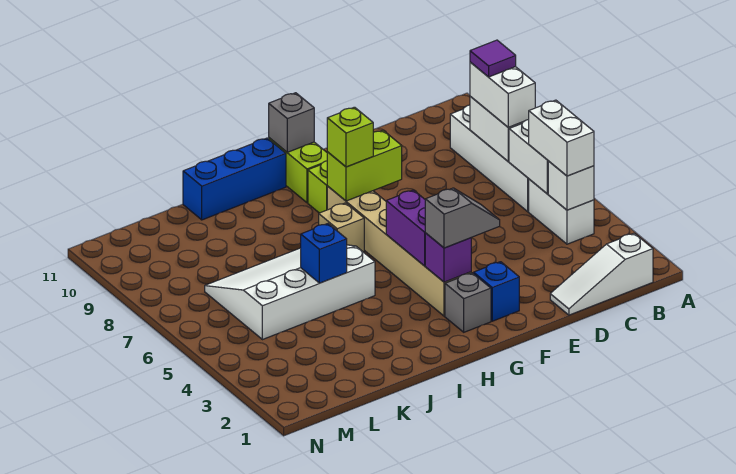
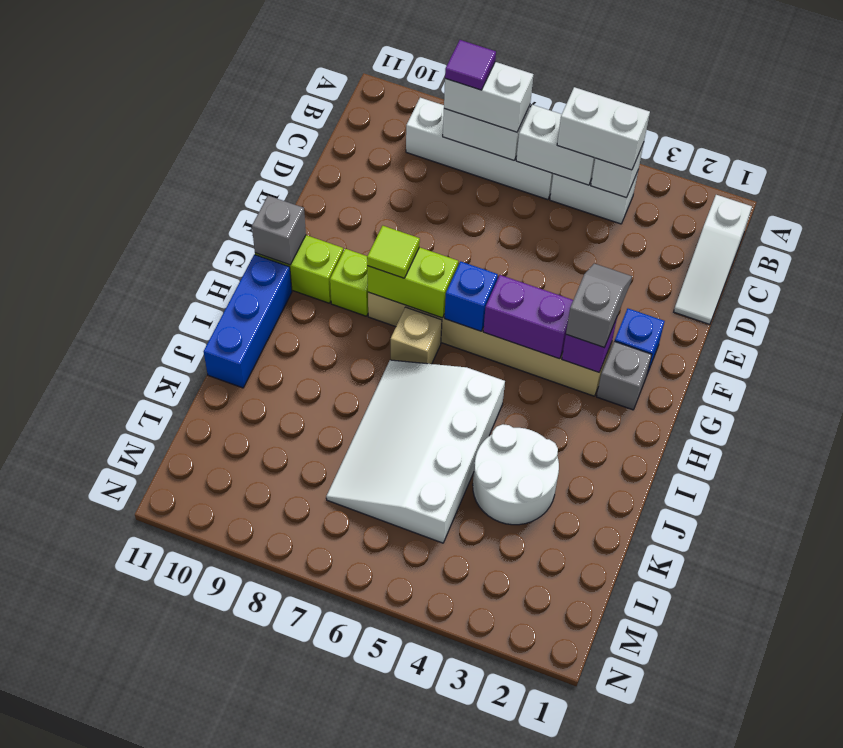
lime brick F8:G8 level 2 -> lime brick G7:G8 level 2
lime brick G8 level 3 -> lime tile G8 level 3
none -> white round brick J3:K4 level 1
blue brick J5 level 2 -> blue brick G6 level 2

